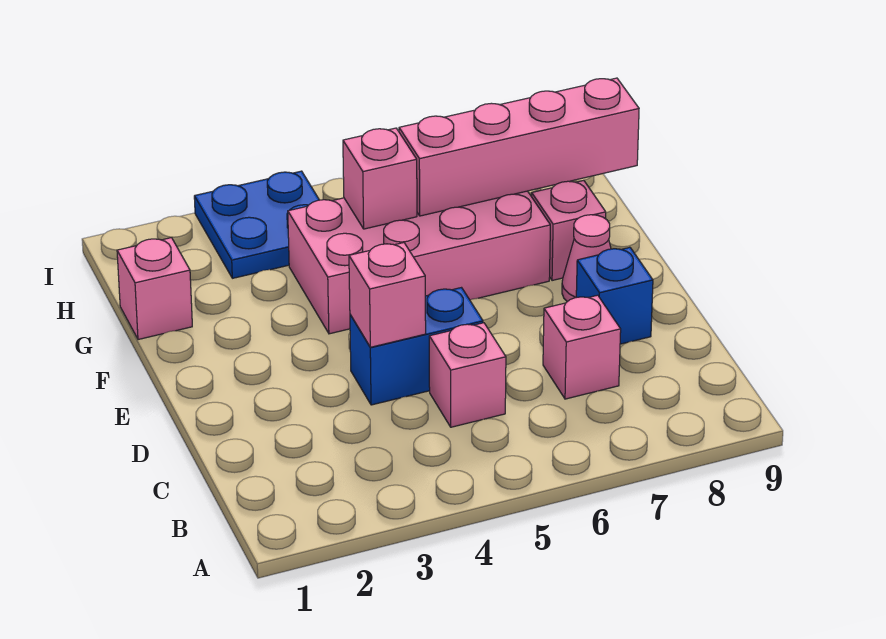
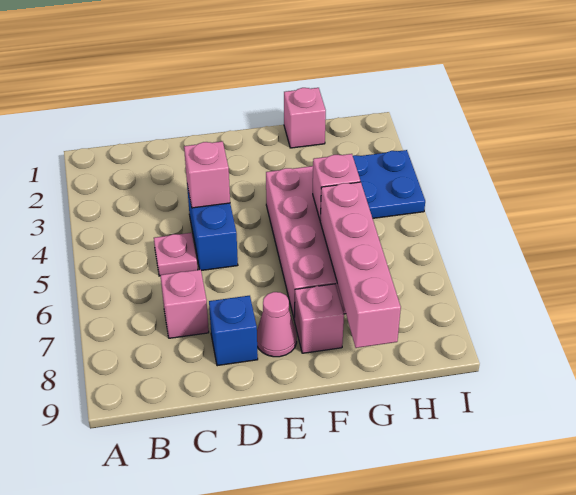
pink brick C5 level 1 -> pink plate C5 level 1

